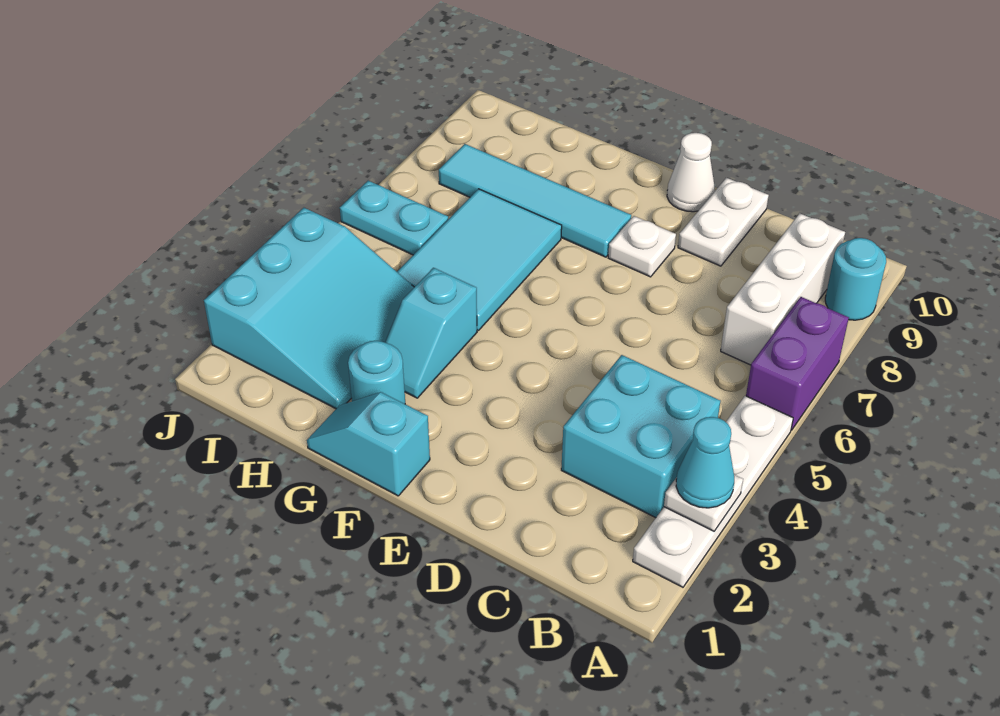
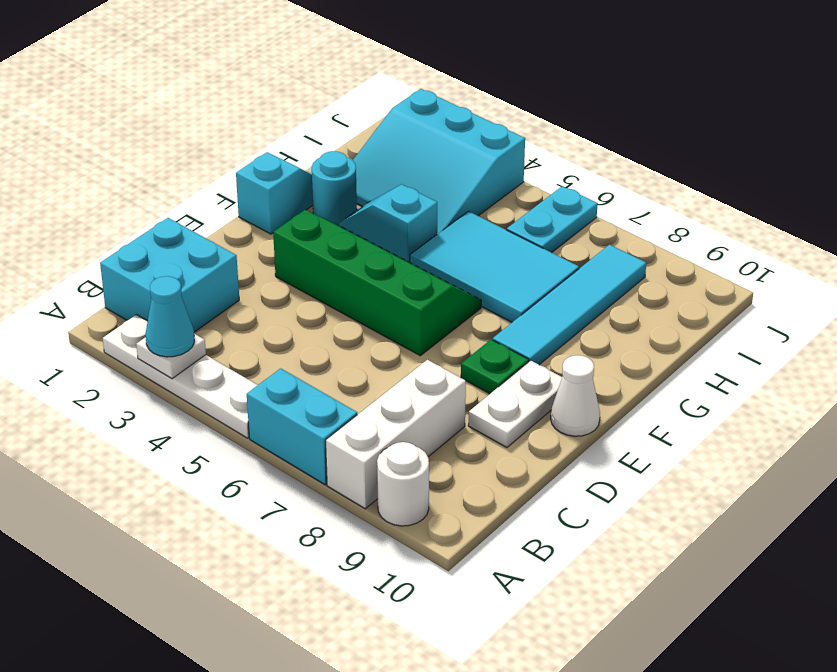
purple brick A6:A7 level 1 -> cyan brick A6:A7 level 1
cyan round brick A9 level 1 -> white round brick A9 level 1
cyan brick B3:C4 level 1 -> cyan brick B1:C2 level 1
white brick B7:B9 level 1 -> white brick A8:C8 level 1
white plate D9:D10 level 1 -> white plate D9:E9 level 1
none -> green slope E3:F6 level 1 top E
white plate E8 level 1 -> green plate E8 level 1

